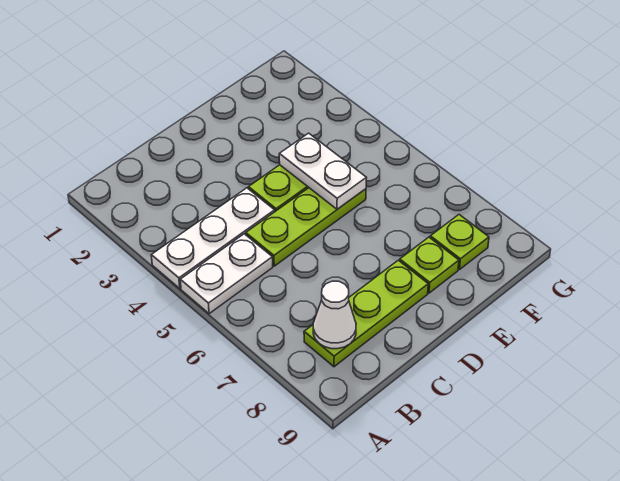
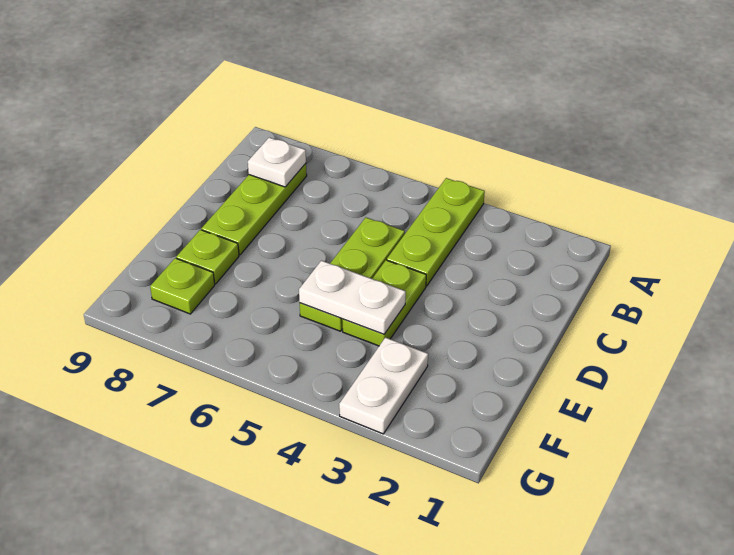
white plate A4:C4 level 1 -> lime plate A4:C4 level 1
white plate A5:B5 level 1 -> white plate F3:G3 level 1
white cone B8 level 2 -> white plate B8 level 2

